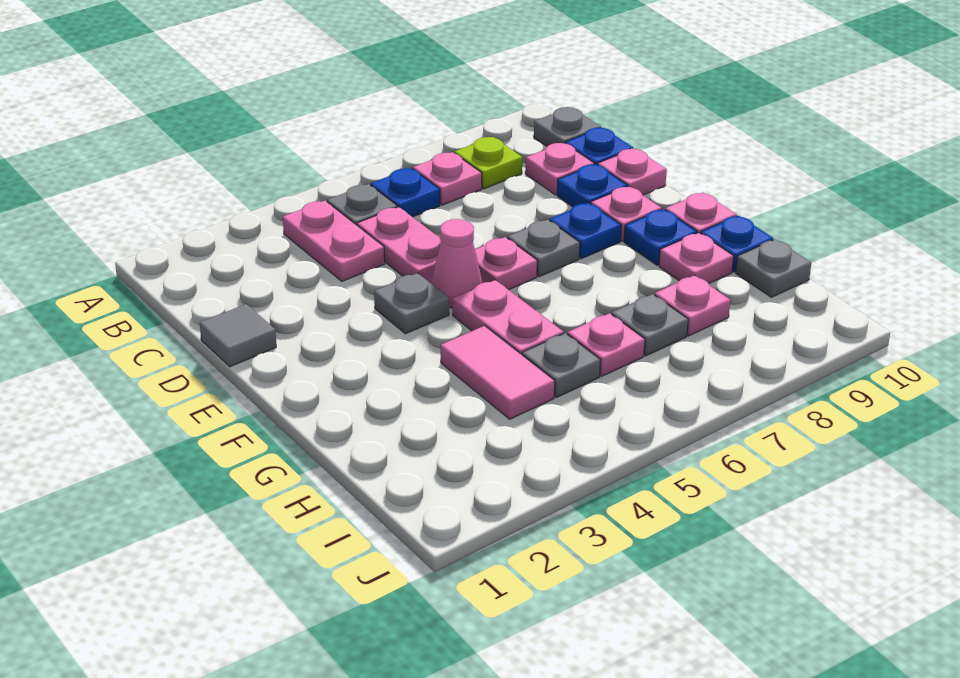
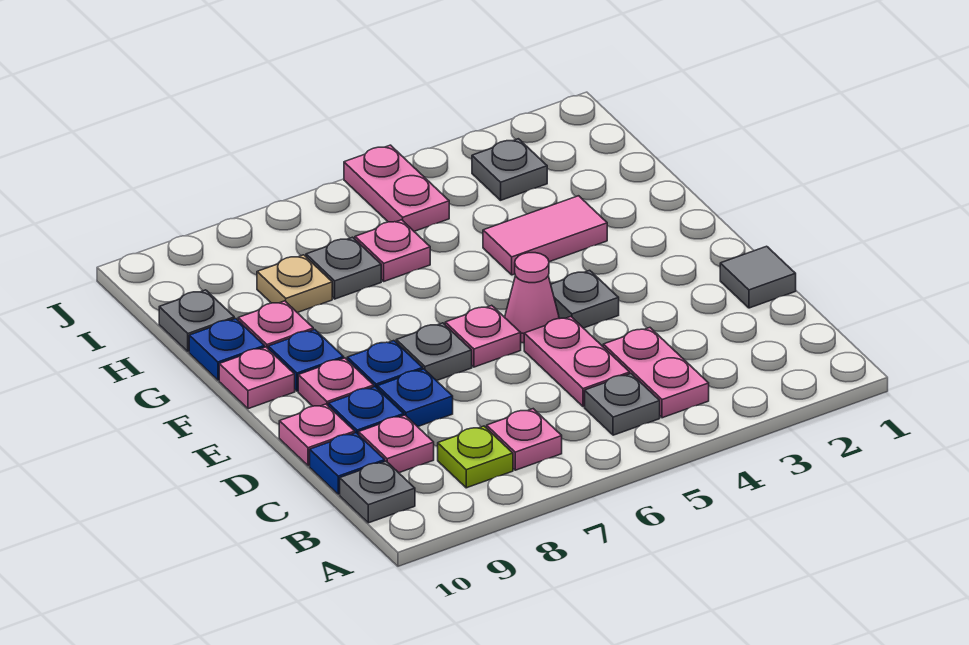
blue plate B6 level 1 -> blue plate D8 level 1
pink plate F5:G5 level 1 -> pink plate I5:J5 level 1
pink tile G4:H4 level 1 -> pink tile G3:G4 level 1
grey plate H5 level 1 -> grey plate I3 level 1
pink plate H8 level 1 -> tan plate H8 level 1

